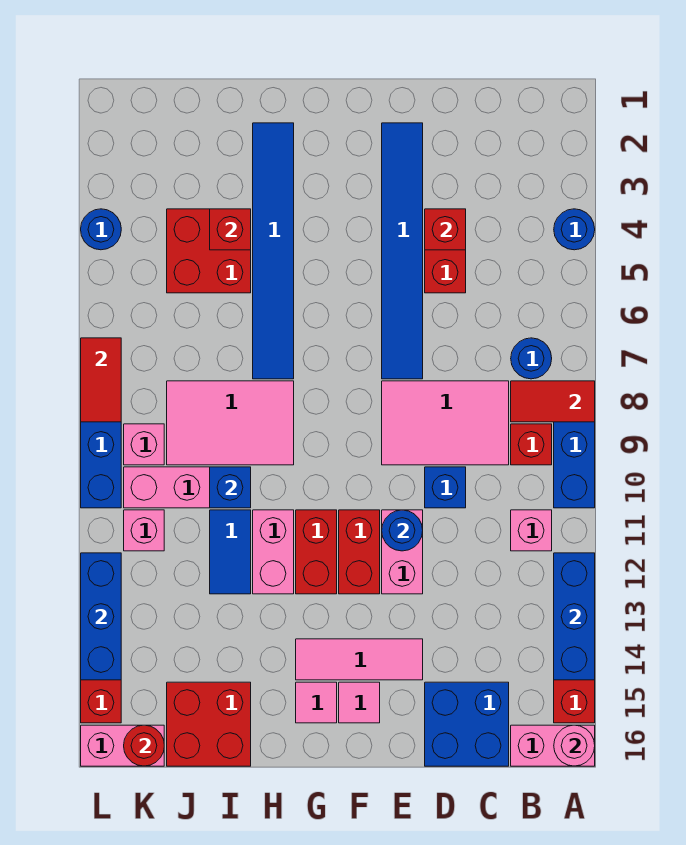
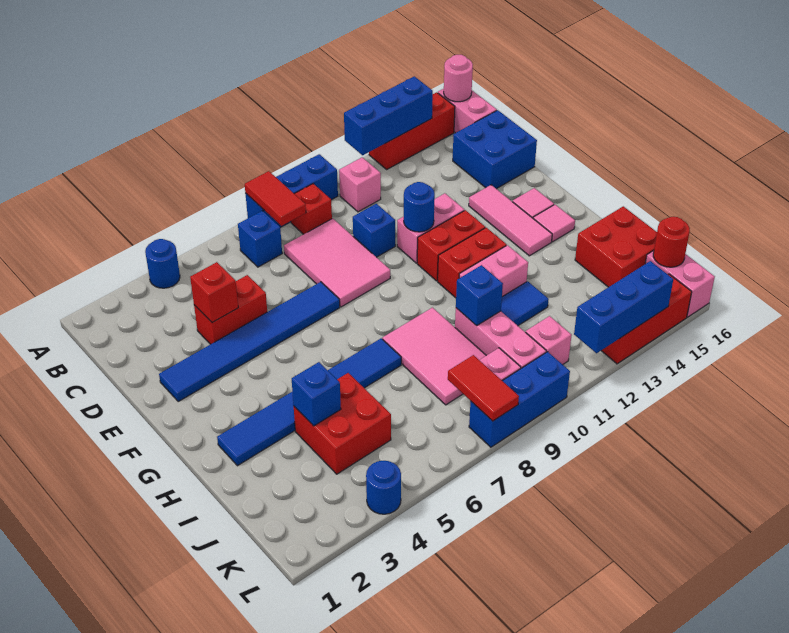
blue round brick B7 level 1 -> blue brick B7 level 1
red brick I4 level 2 -> blue brick I4 level 2
red tile L7:L8 level 2 -> red tile K8:L8 level 2

